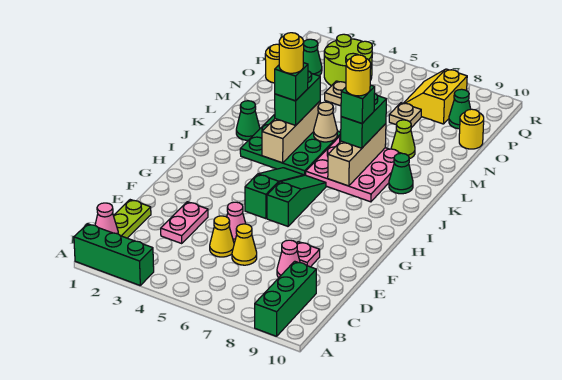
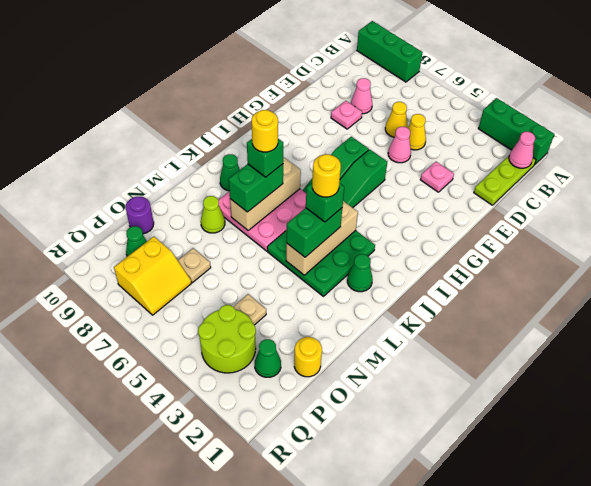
green brick A9:C9 level 1 -> green brick A8:A10 level 1
pink plate D3:E3 level 1 -> pink plate E3 level 1
tan cone L5 level 2 -> none
yellow round brick O10 level 1 -> purple round brick O10 level 1

